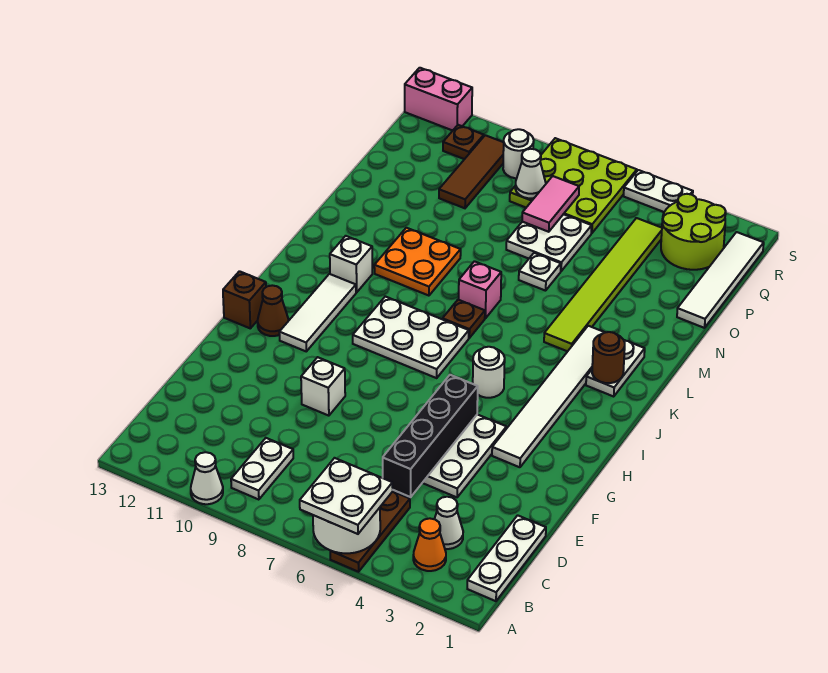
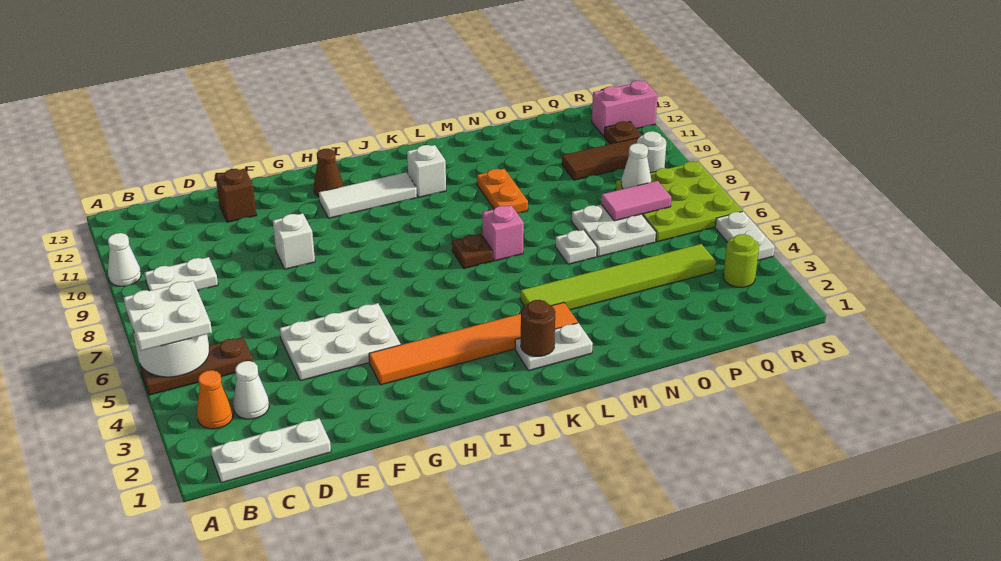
black brick D5:G5 level 2 -> none
white tile G3:L3 level 1 -> orange tile G3:L3 level 1
brown brick H13 level 1 -> brown brick E12 level 1
white round brick I5 level 1 -> none
white plate I7:J9 level 1 -> none
orange plate L9:M10 level 1 -> orange plate M9:M10 level 1
white tile O1:R1 level 1 -> none
lime round brick Q2:R3 level 1 -> lime round brick R3 level 1
pink brick S12:S13 level 1 -> pink brick R12:S12 level 1

